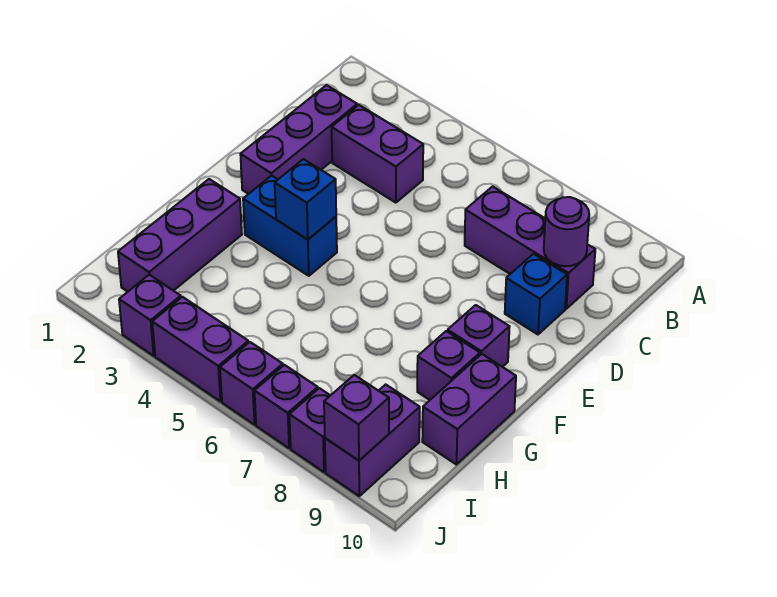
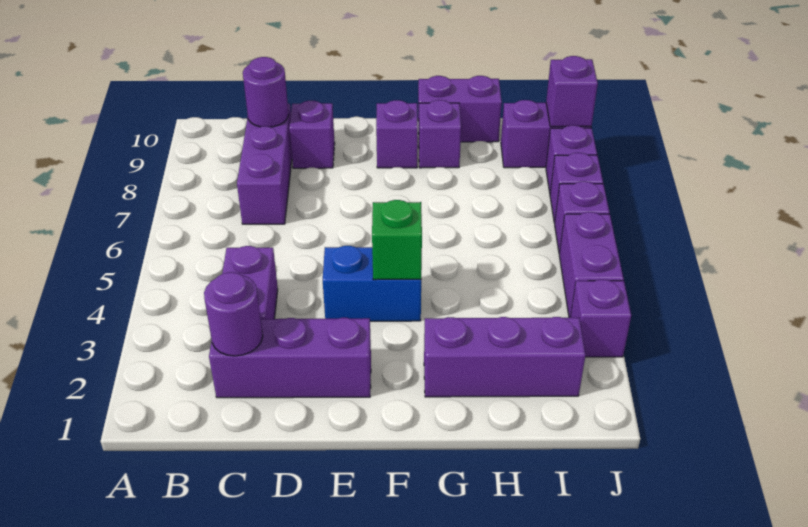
none -> purple round brick C2 level 2
blue brick D9 level 1 -> purple brick D9 level 1
blue brick F3:F4 level 1 -> blue brick E4:F4 level 1
blue brick F4 level 2 -> green brick F4 level 2

